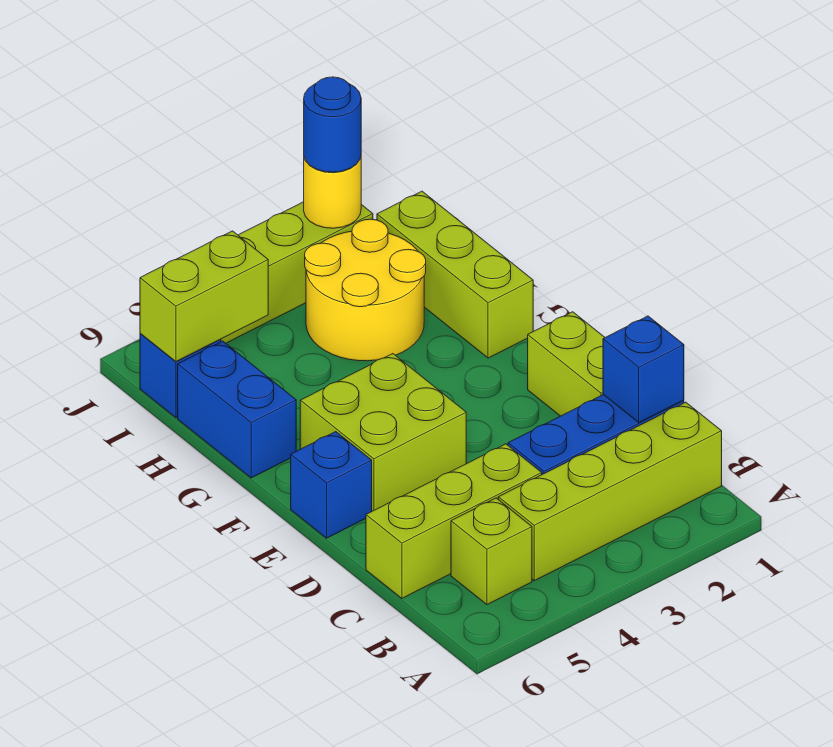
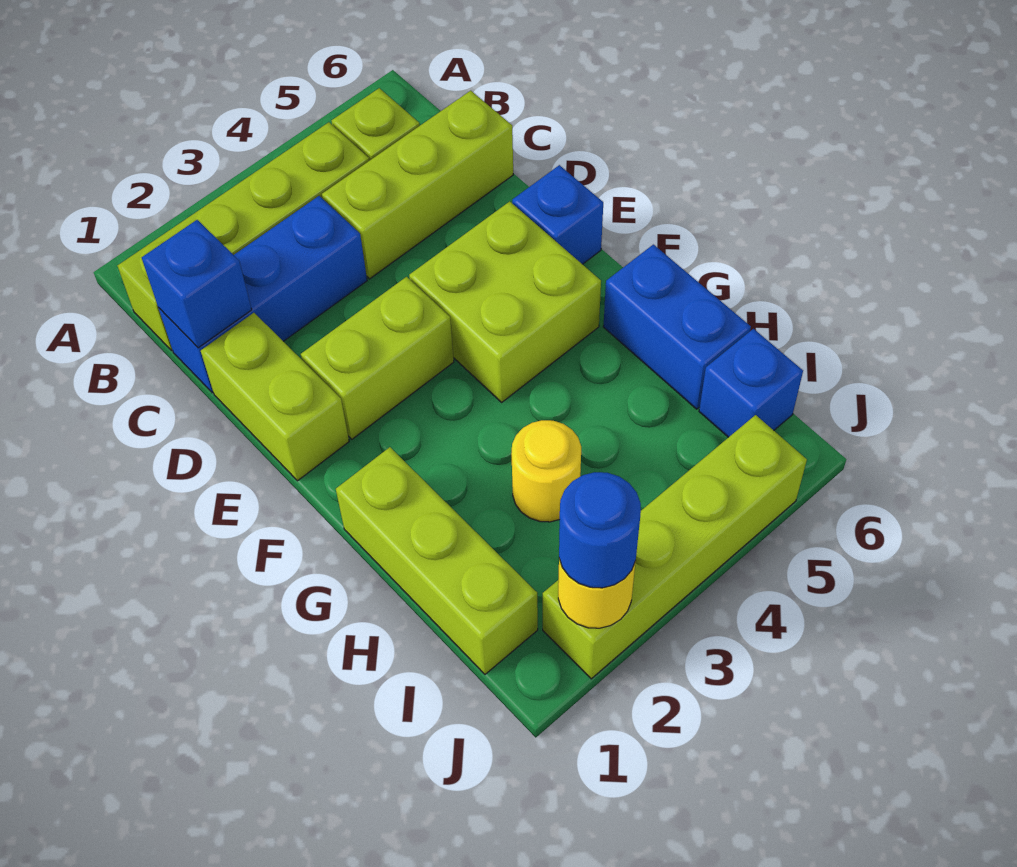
yellow round brick H2:I3 level 1 -> yellow round brick H3 level 1
lime brick I5:I6 level 2 -> lime brick E2:E3 level 1

